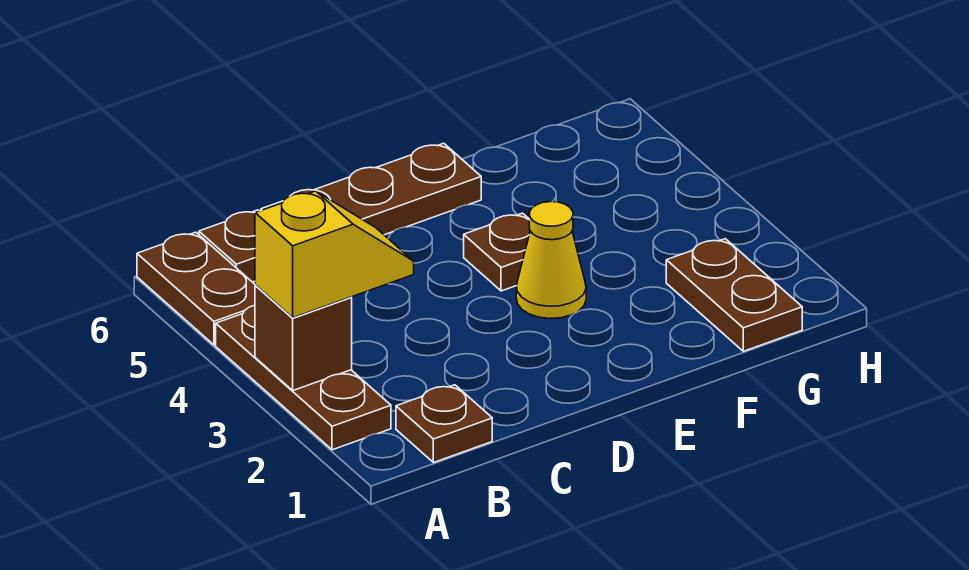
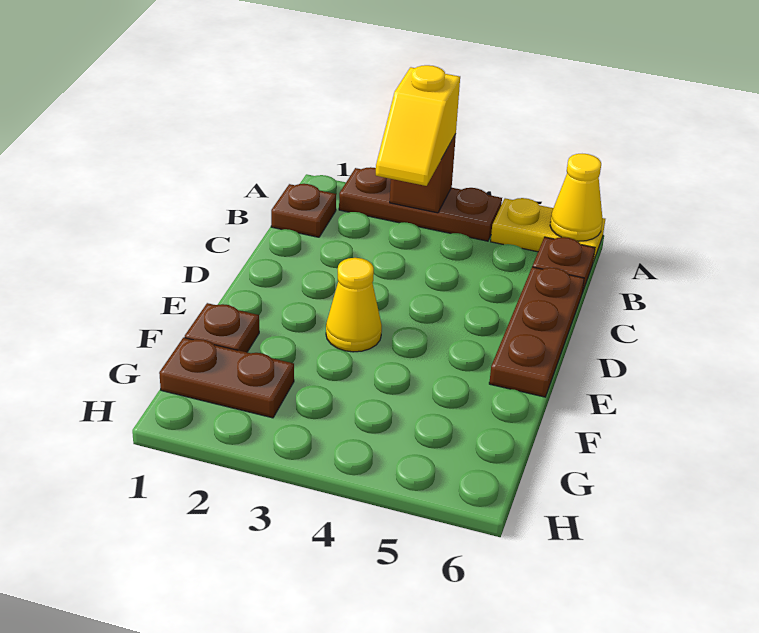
brown plate A5:A6 level 1 -> yellow plate A5:A6 level 1
none -> yellow cone A6 level 2
brown plate E4 level 1 -> brown plate F1 level 1

